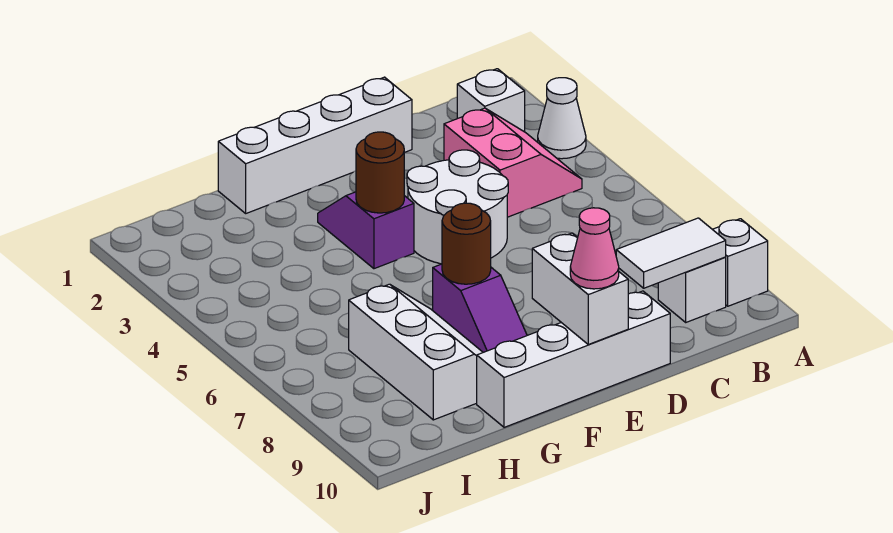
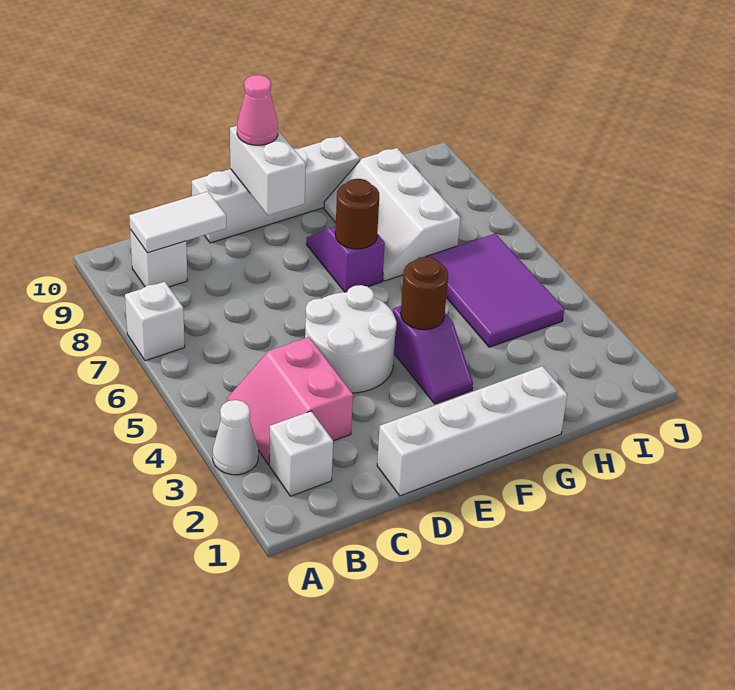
white brick A9 level 1 -> white brick A7 level 1
none -> purple tile H4:I6 level 1

